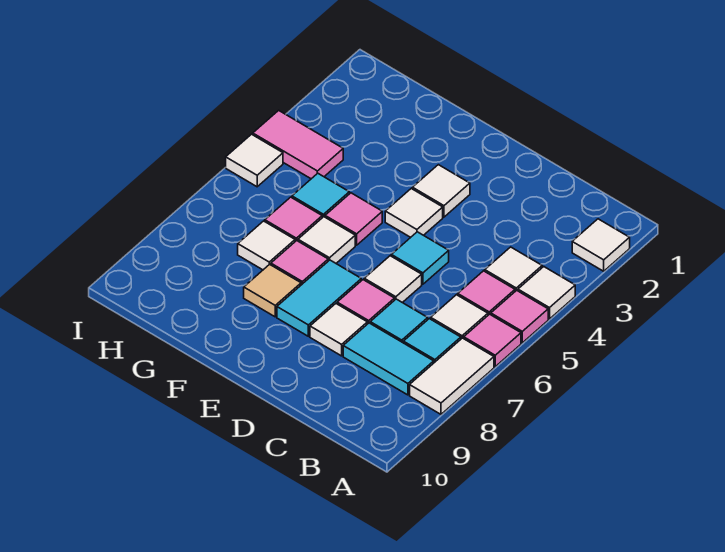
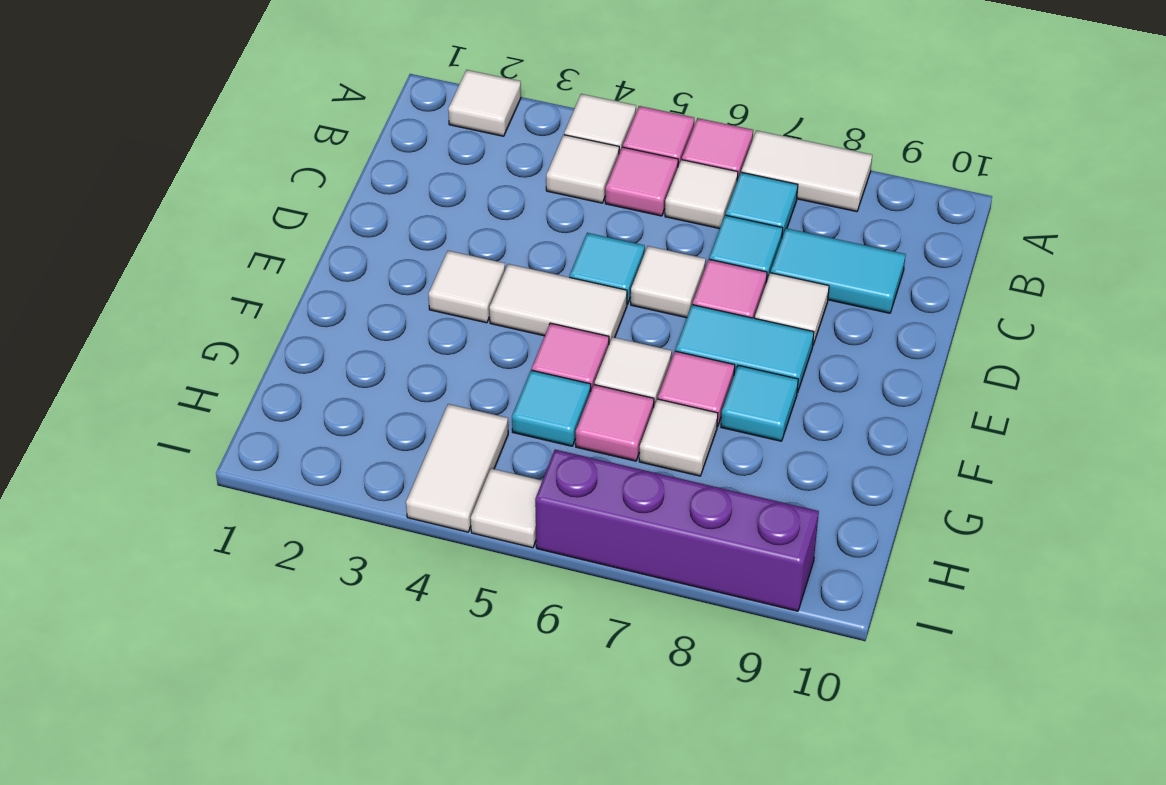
cyan tile B8:C8 level 1 -> cyan tile C8:C9 level 1
white tile E4 level 1 -> white tile E4:E5 level 1
tan tile F8 level 1 -> cyan tile F8 level 1
pink tile H4:I4 level 1 -> white tile H4:I4 level 1
none -> purple brick I6:I9 level 1

